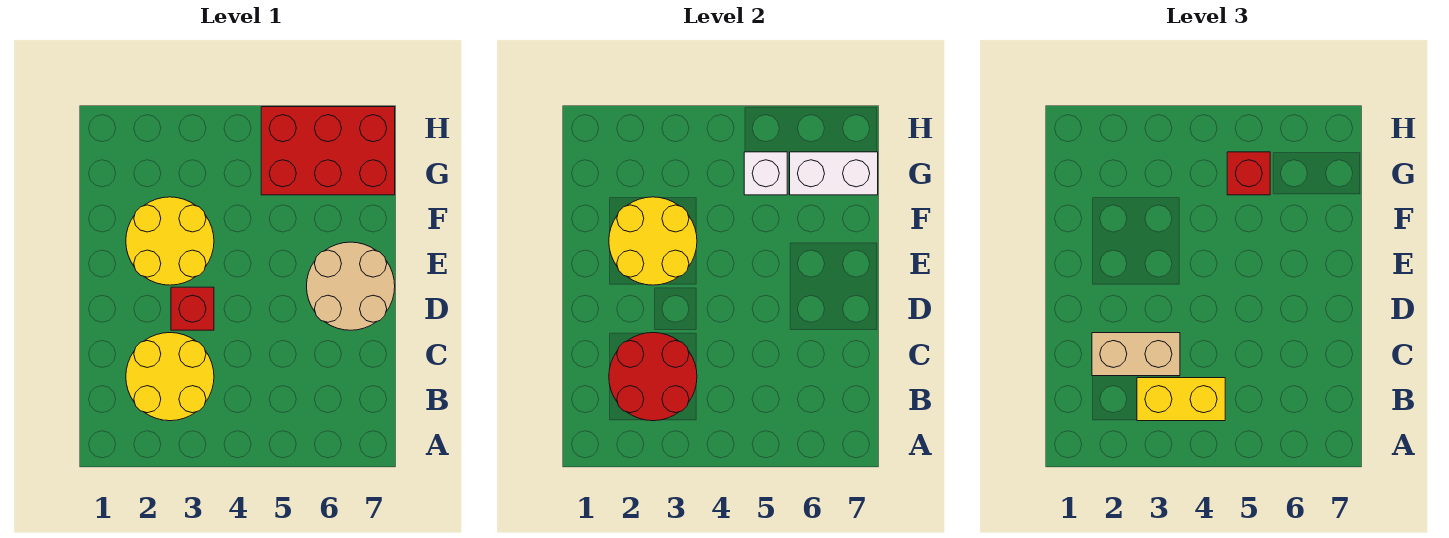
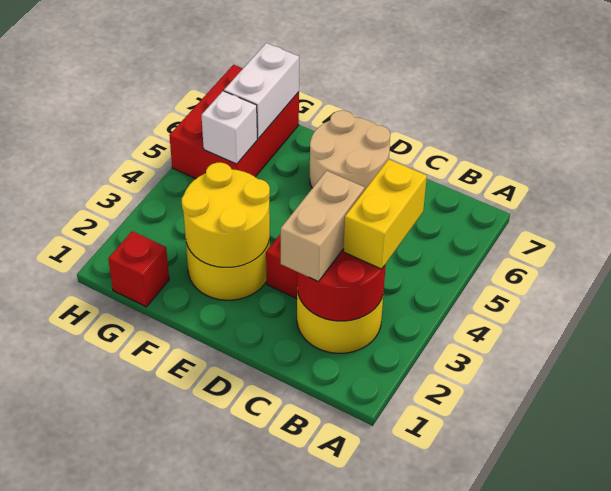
red brick G5 level 3 -> red brick G1 level 1

